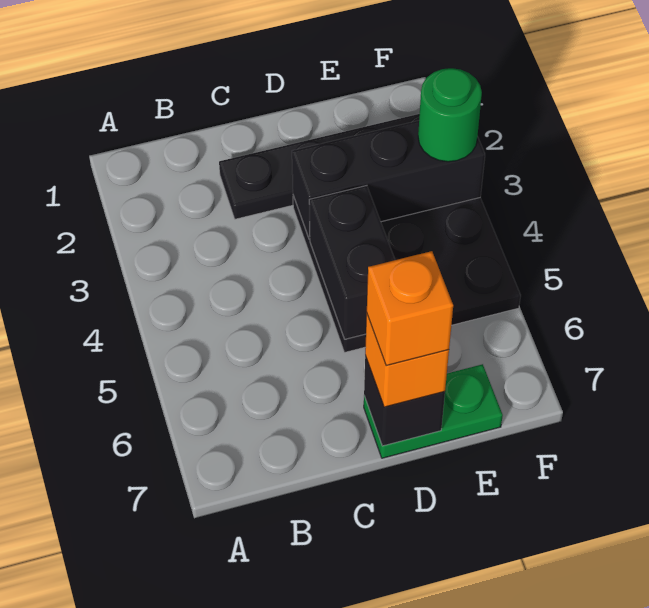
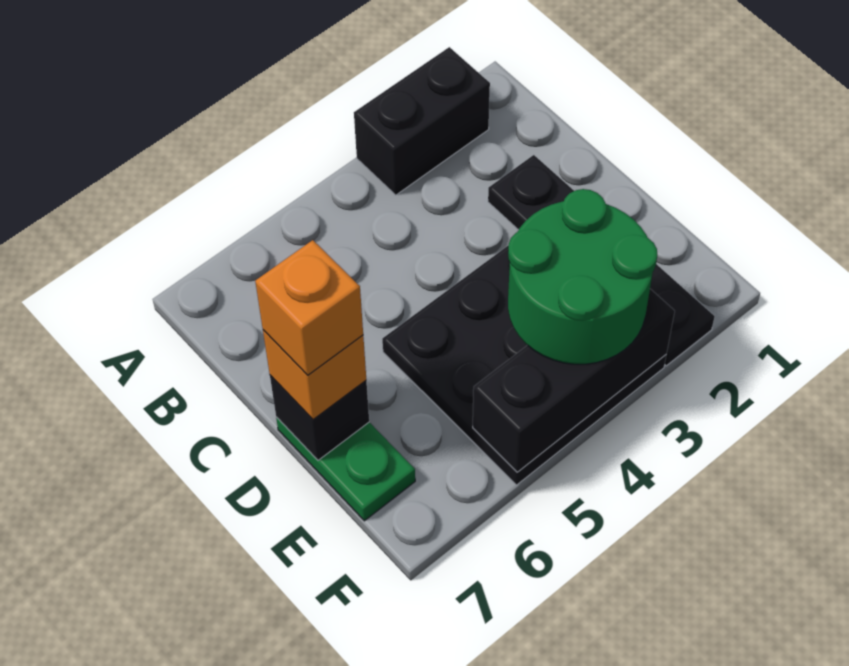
black brick D3:F3 level 2 -> black brick F3:F5 level 2
black brick D4:D5 level 2 -> black brick A2:A3 level 1
green round brick F3 level 3 -> green round brick E3:F4 level 3

